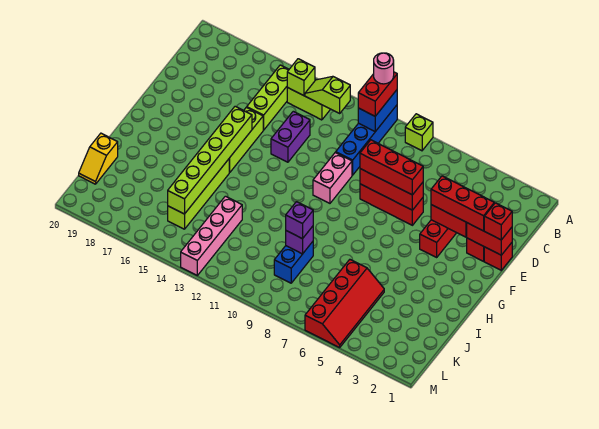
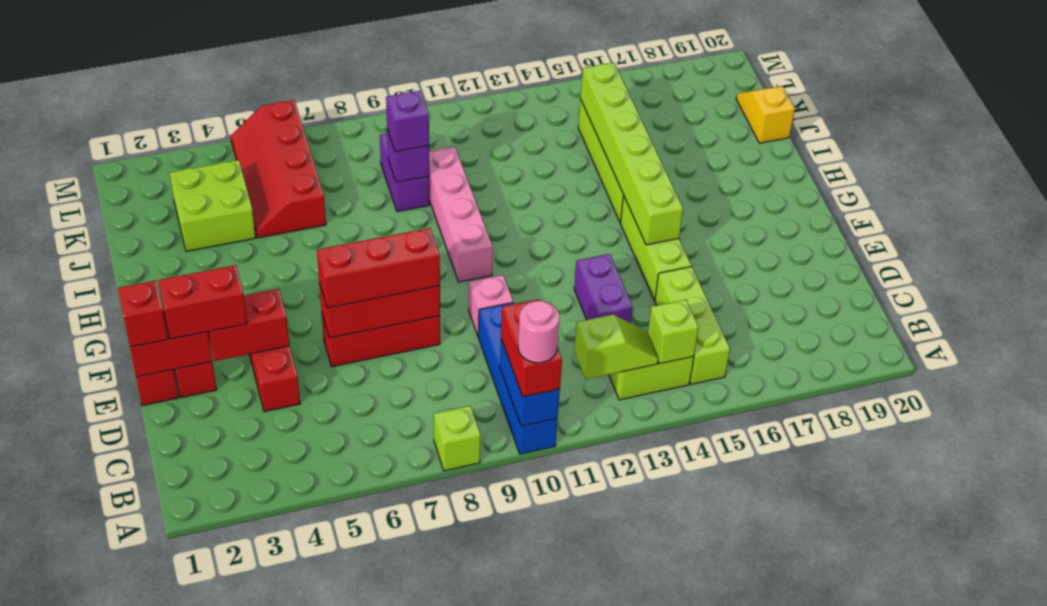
red brick E2:E4 level 3 -> red brick E2:E3 level 3
pink brick E10:F10 level 1 -> pink brick E10 level 1
none -> lime brick J3:K4 level 1
blue brick J9:K9 level 1 -> purple brick J9:K9 level 1
pink brick J13:M13 level 1 -> pink brick G10:J10 level 1

